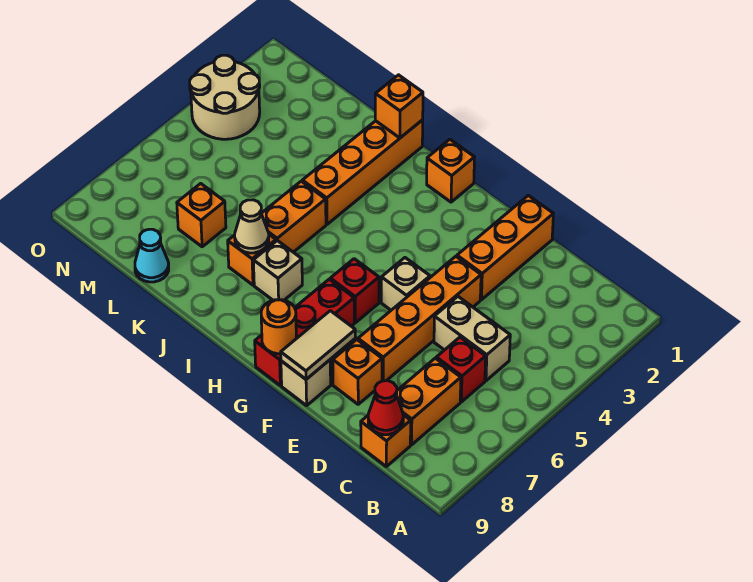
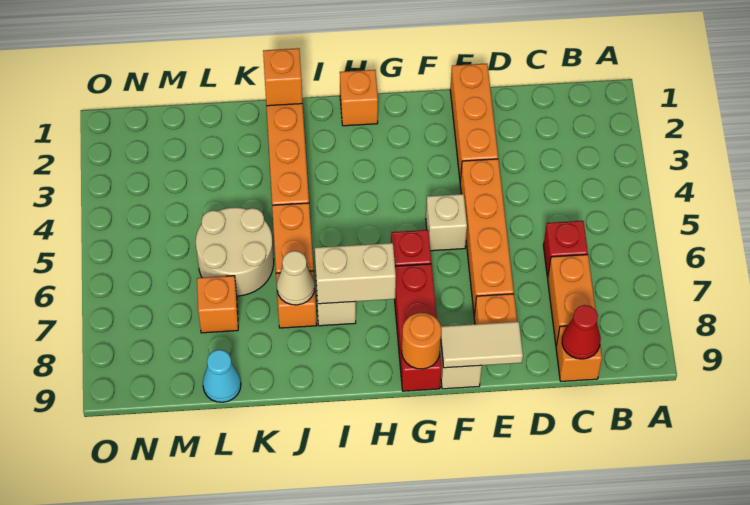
tan brick C5:D5 level 1 -> tan brick H7:I7 level 2
tan tile F8:F9 level 2 -> tan tile E9:F9 level 2
tan round brick N3:O4 level 1 -> tan round brick K5:L6 level 1

